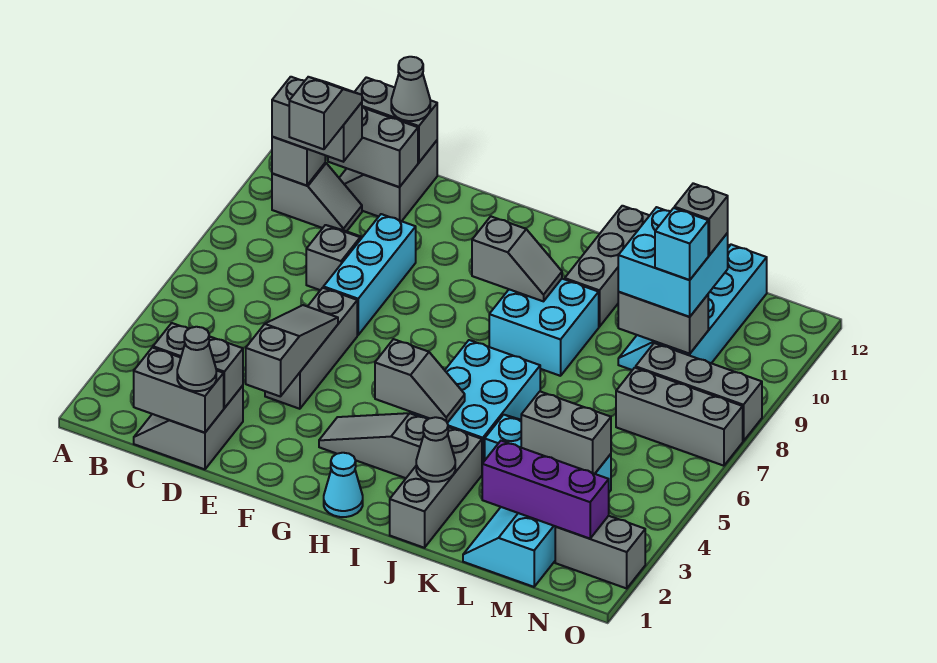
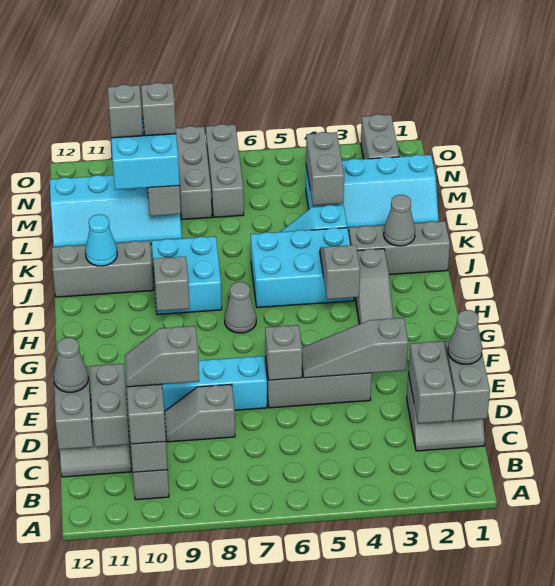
none -> grey brick E6 level 2
cyan cone H1 level 1 -> cyan cone J11 level 2
none -> grey cone H7 level 1
purple brick L2:N2 level 2 -> none
cyan brick M9 level 4 -> grey brick M9 level 4

